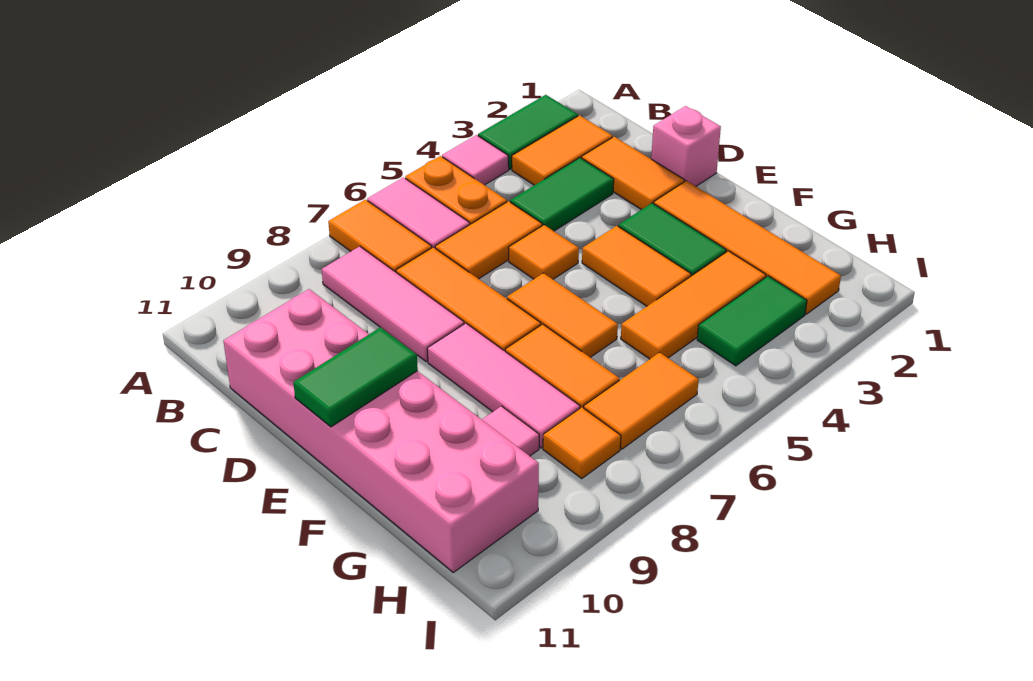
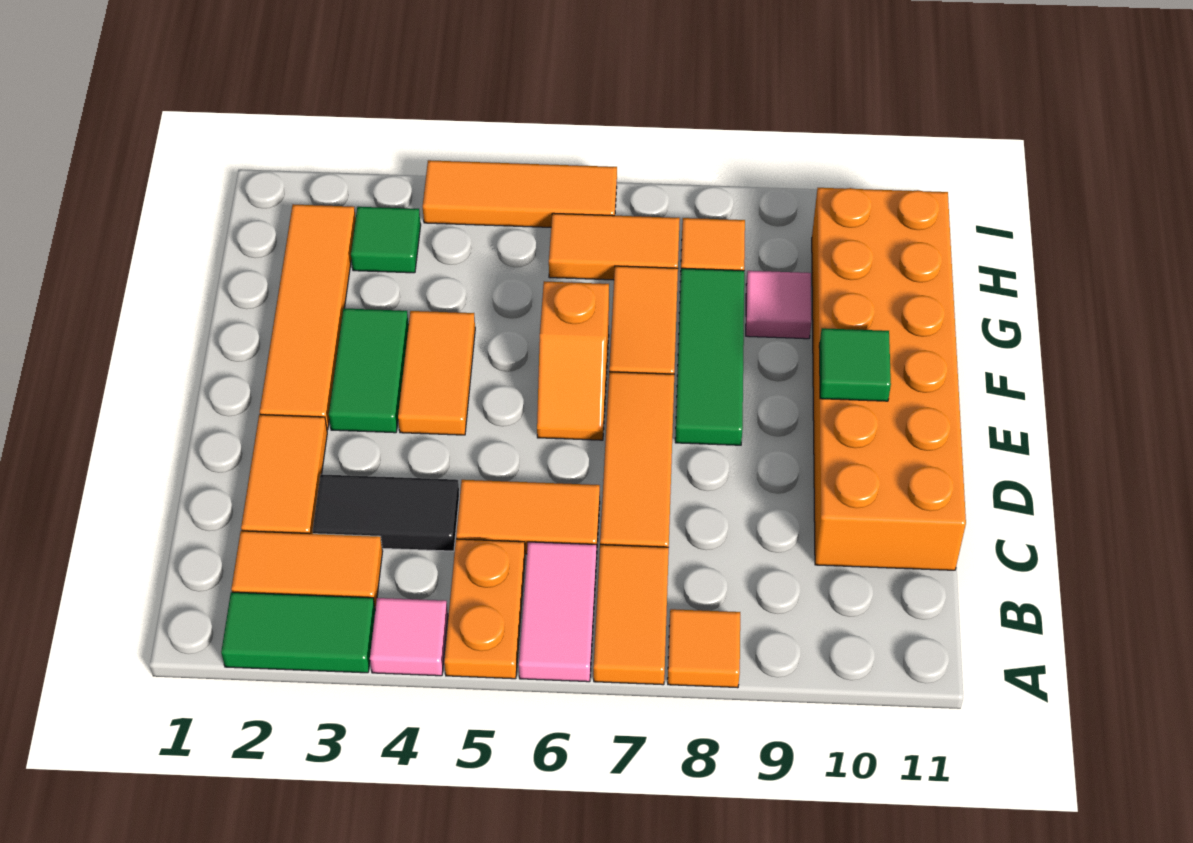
pink tile B8:D8 level 1 -> none
green tile C3:C4 level 1 -> black tile C3:C4 level 1
pink brick C10:H11 level 1 -> orange brick C10:H11 level 1
pink brick D1 level 1 -> none
orange tile D5 level 1 -> orange tile A8 level 1
orange tile E6:F6 level 1 -> orange slope E6:F6 level 1 top F
pink tile E8:G8 level 1 -> green tile E8:G8 level 1
green tile E10:E11 level 2 -> green tile E10 level 2
orange tile G3:G5 level 1 -> orange tile I4:I6 level 1
green tile H3:H4 level 1 -> green tile H3 level 1

